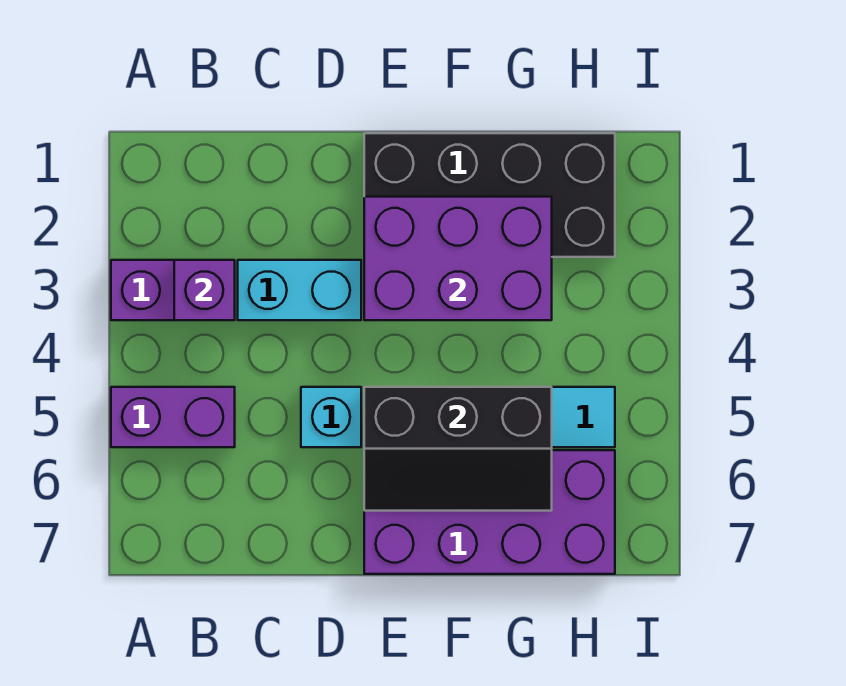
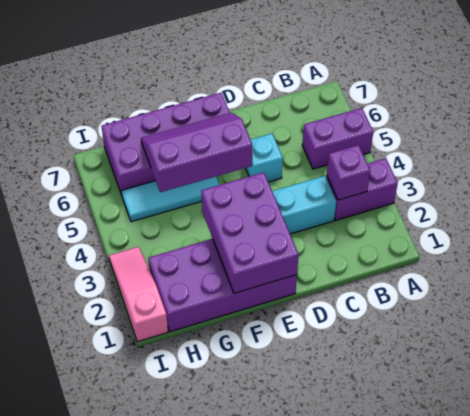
black brick E1:H2 level 1 -> purple brick E1:H2 level 1
purple brick E2:G3 level 2 -> purple brick E1:F3 level 2
black slope E5:G6 level 2 top 5 -> purple slope E5:G6 level 2 top 5
none -> pink slope I1:I3 level 1 top 1

